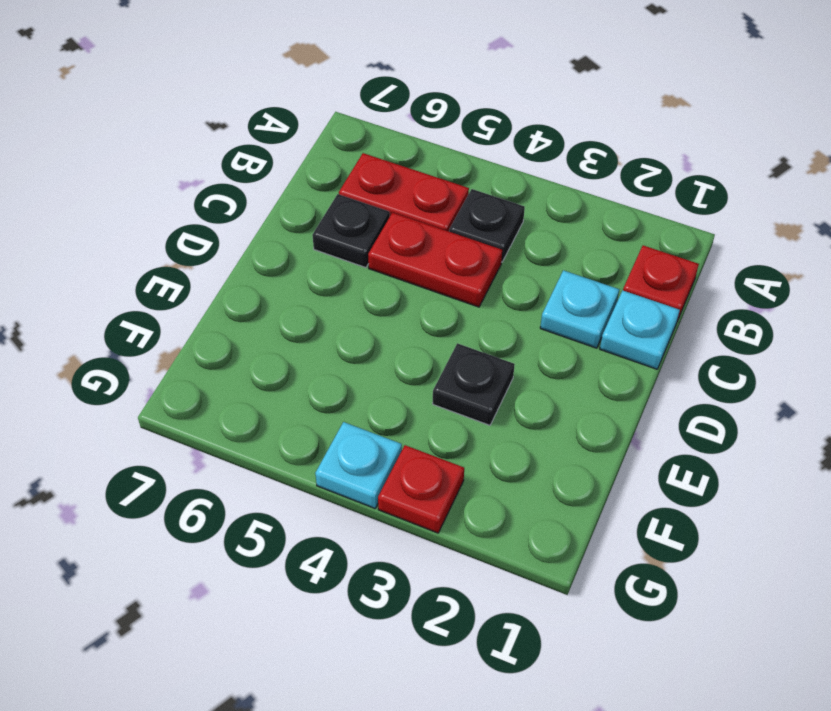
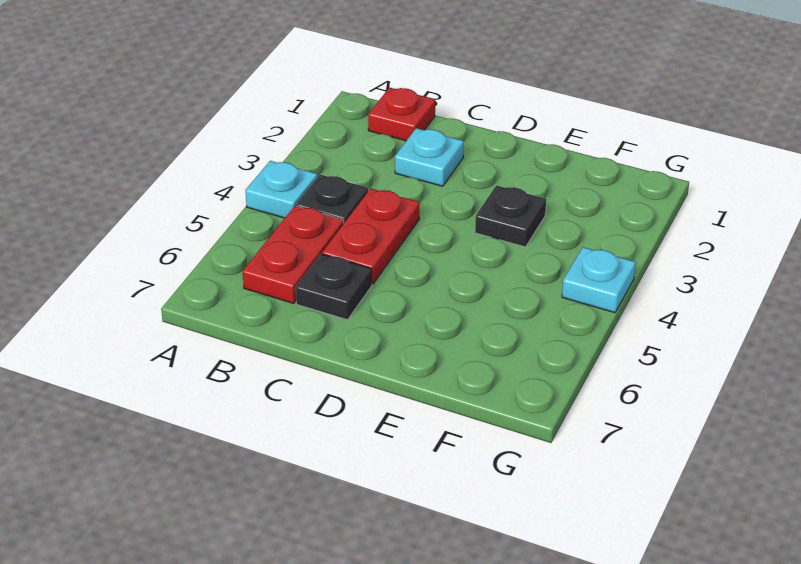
cyan plate C1 level 1 -> cyan plate A4 level 1
red plate G3 level 1 -> none

